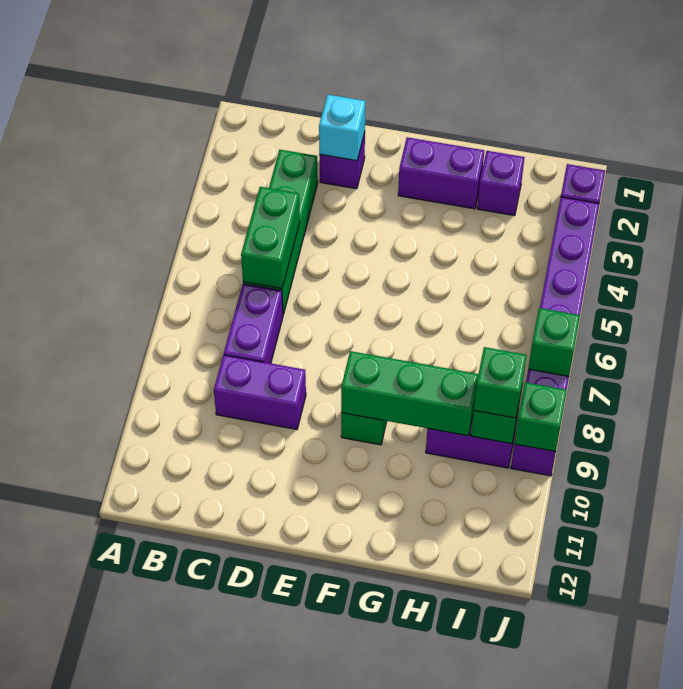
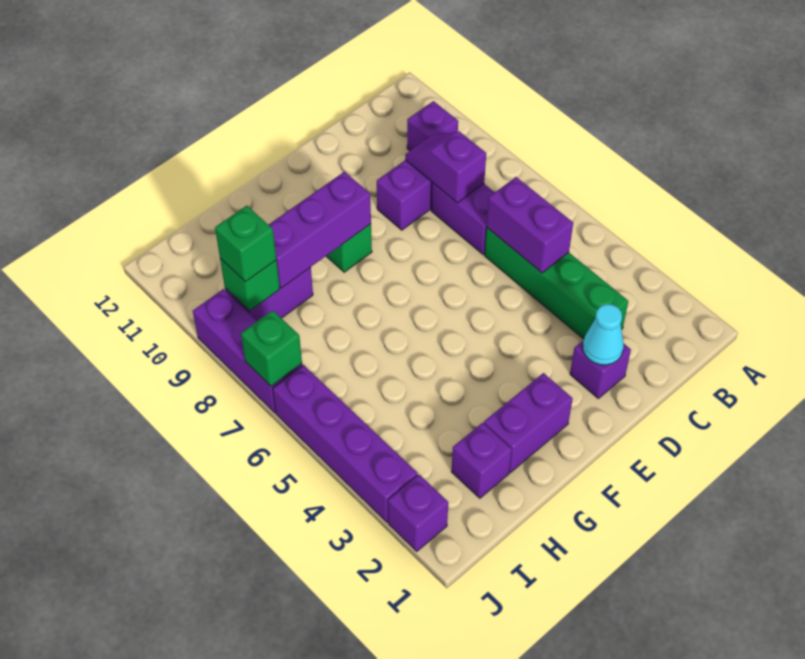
none -> purple brick B10 level 1
green brick C5:C6 level 2 -> purple brick C5:C6 level 2
none -> purple slope C8:C9 level 2 top 8
cyan brick D2 level 2 -> cyan cone D2 level 2
green brick F9:H9 level 2 -> purple brick F9:H9 level 2
green brick J9 level 2 -> none

